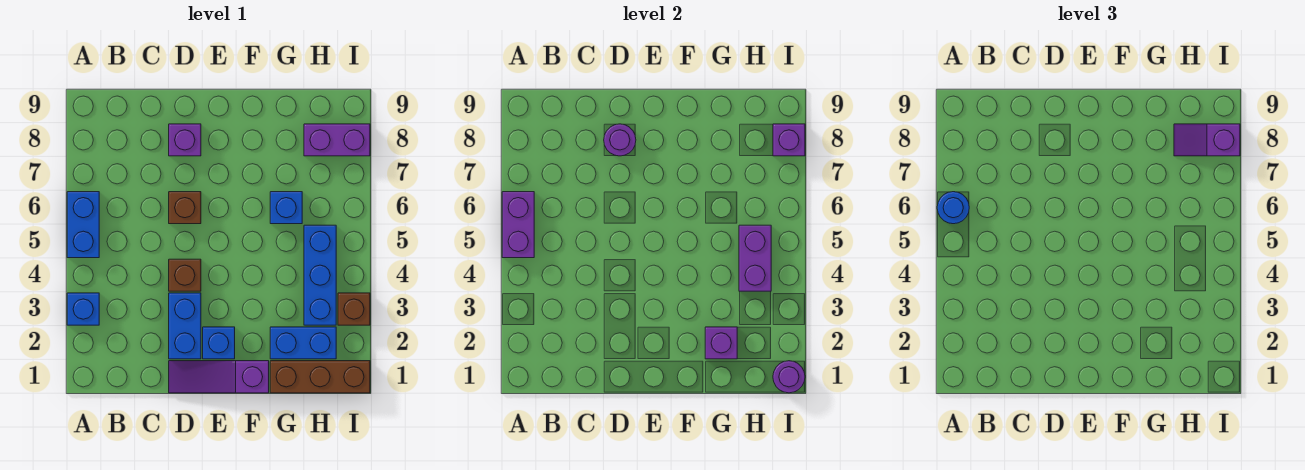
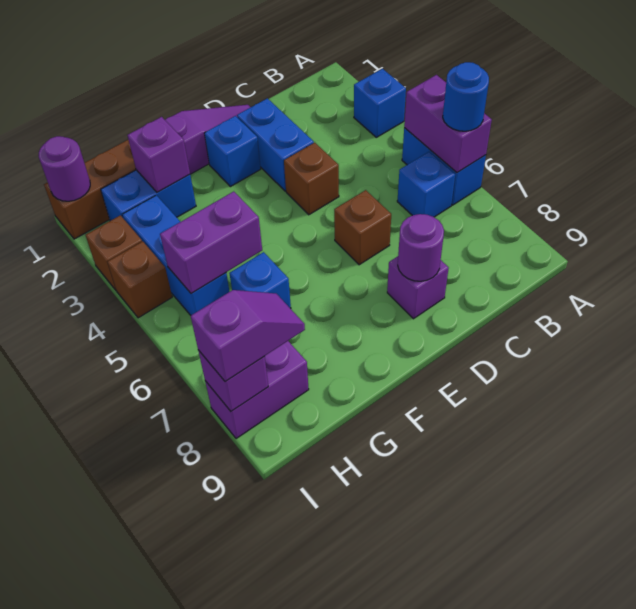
none -> blue brick B6 level 1
purple brick H4:H5 level 2 -> purple brick G5:H5 level 2
none -> brown brick I4 level 1

